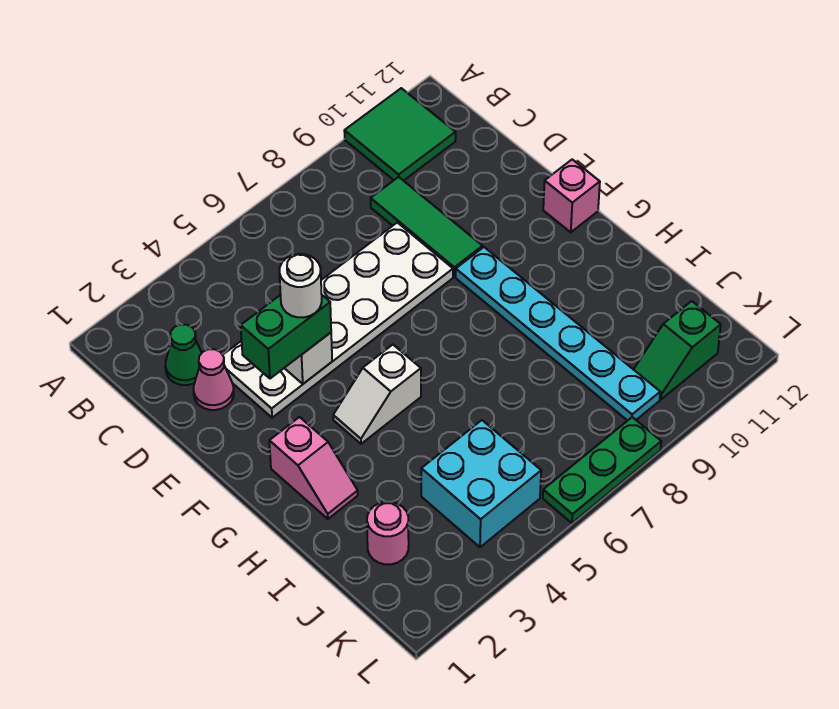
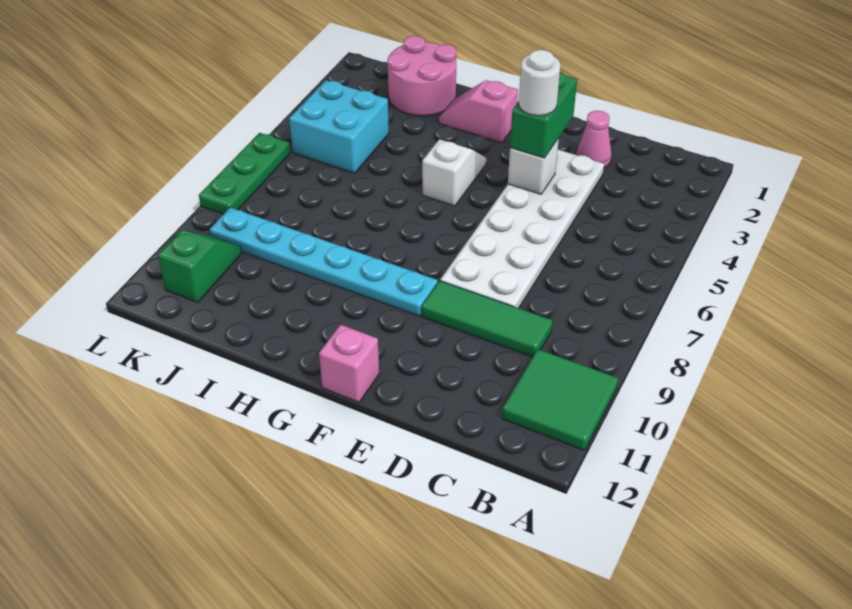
green cone C2 level 1 -> none
pink round brick J2 level 1 -> pink round brick I1:J2 level 1

